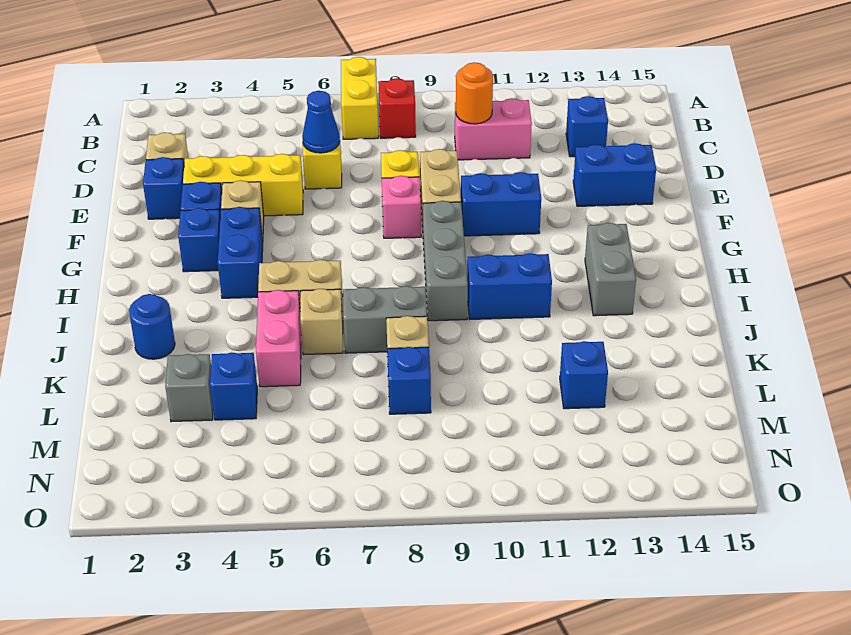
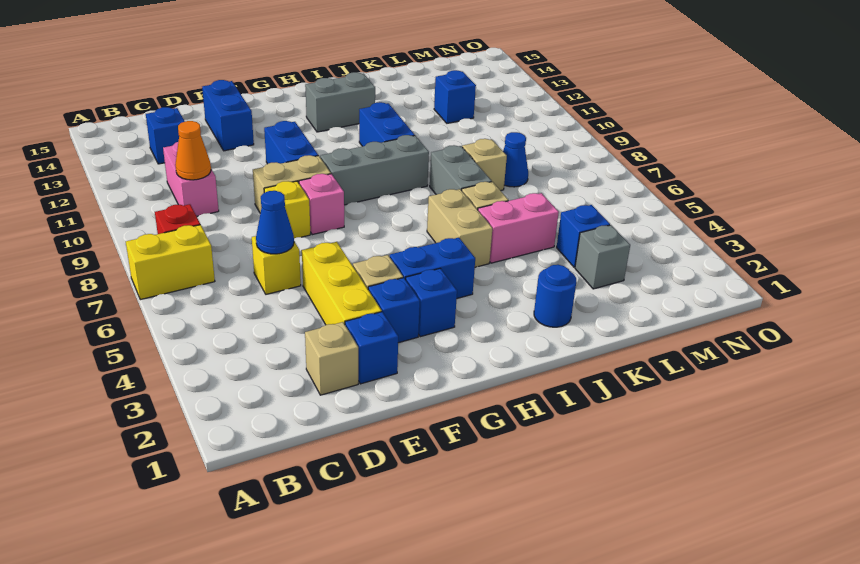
orange round brick C10 level 2 -> orange cone C10 level 2
blue brick L8 level 1 -> blue cone L8 level 1

